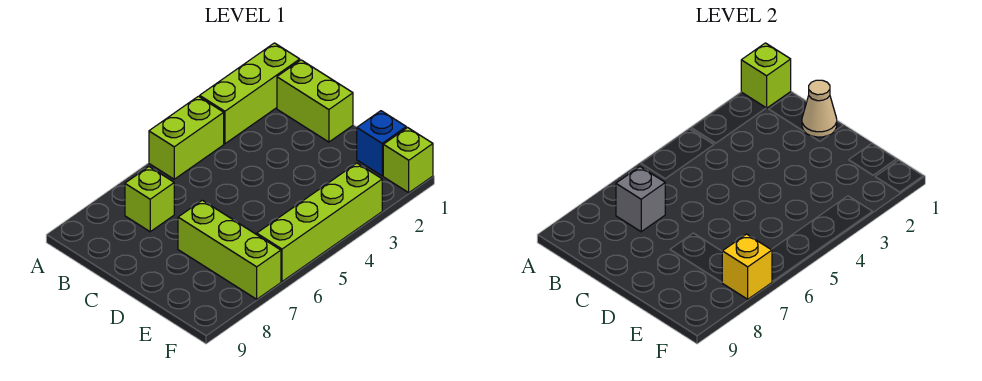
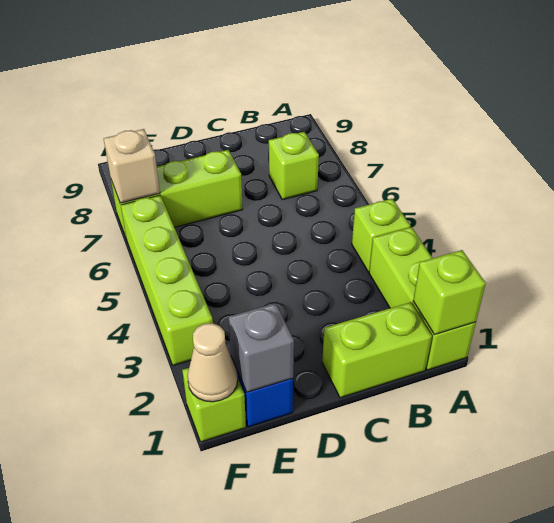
lime brick A4:A5 level 1 -> lime brick A4 level 1
grey brick B7 level 2 -> grey brick E1 level 2
tan cone C1 level 2 -> tan cone F1 level 2
yellow brick F7 level 2 -> tan brick F7 level 2

